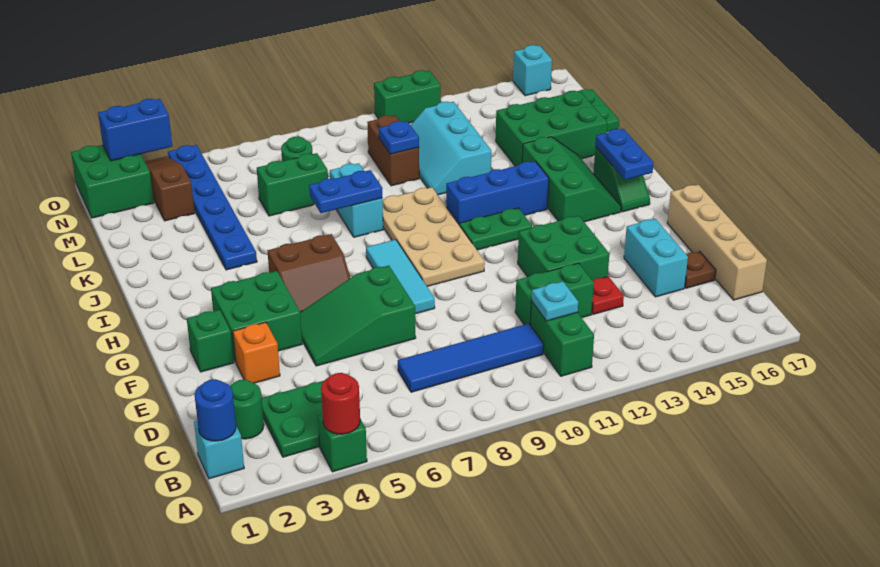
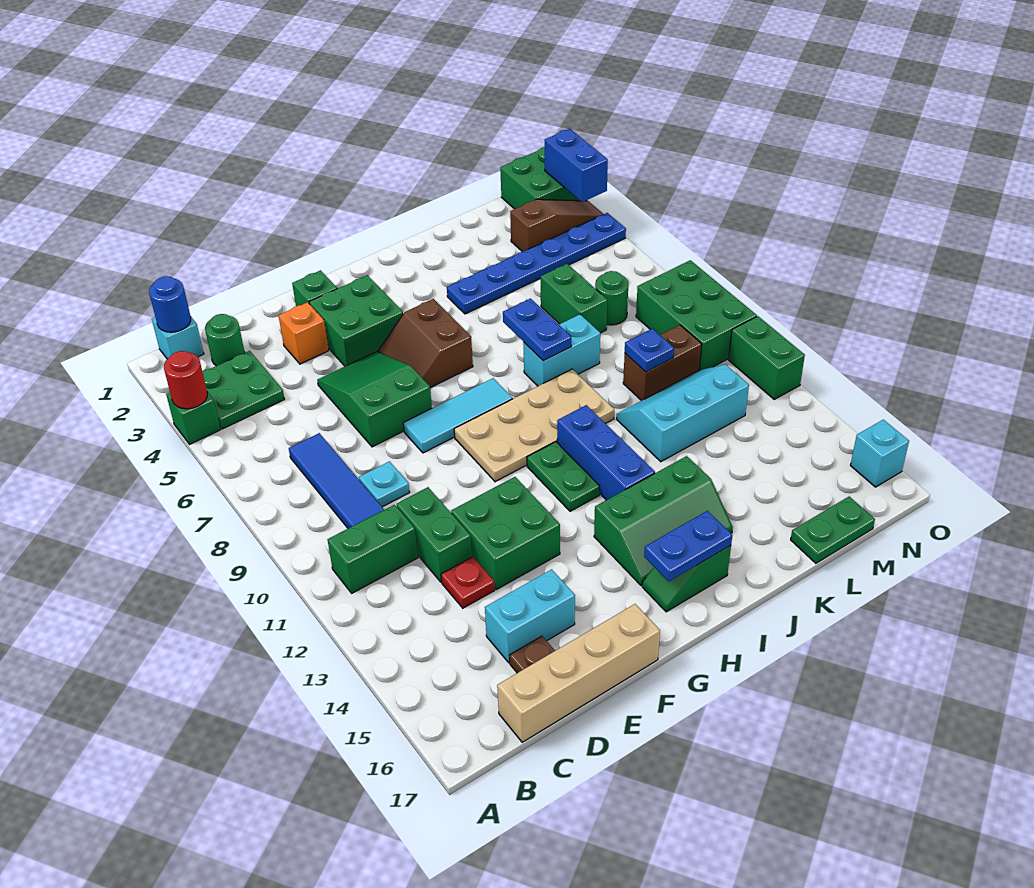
cyan plate C11 level 2 -> cyan plate D9 level 1
green brick K14:L16 level 1 -> green brick N8:O10 level 1

